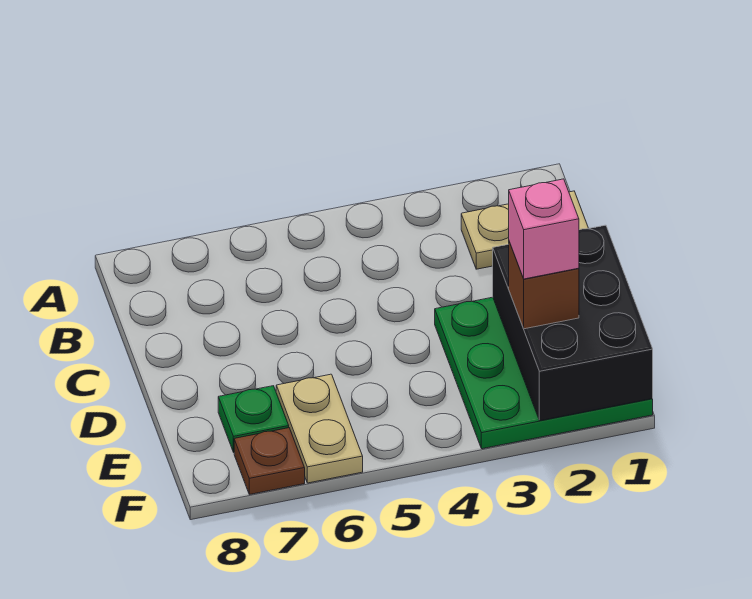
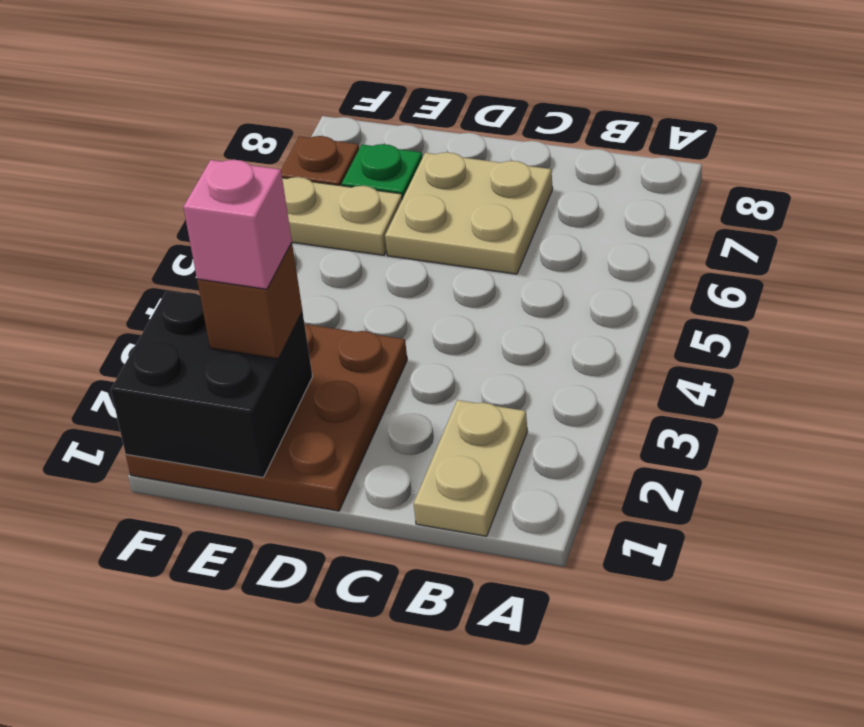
none -> tan plate C6:D7 level 1
green plate D1:F3 level 1 -> brown plate D1:F3 level 1
black brick D1:F2 level 2 -> black brick E1:F2 level 2

